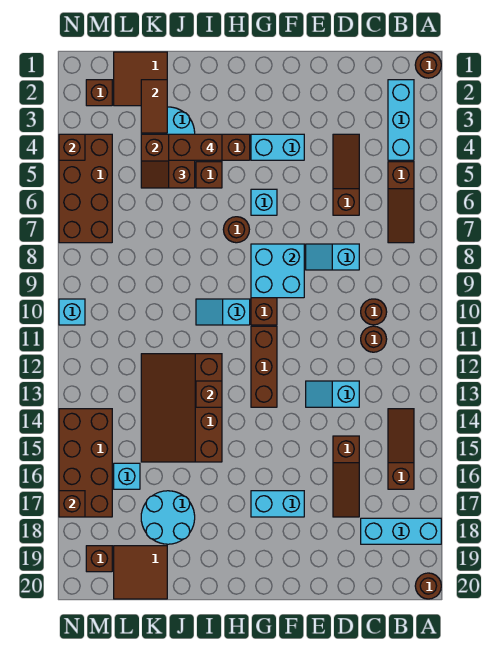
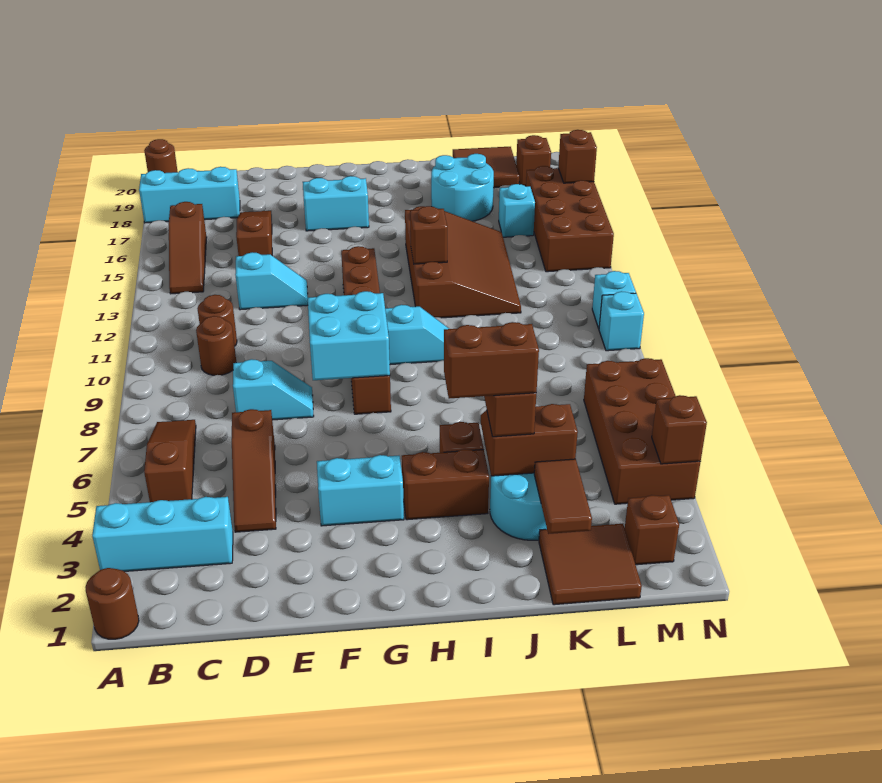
cyan brick B2:B4 level 1 -> cyan brick A3:C3 level 1
cyan brick G6 level 1 -> cyan brick N11 level 1
brown round brick H7 level 1 -> none

